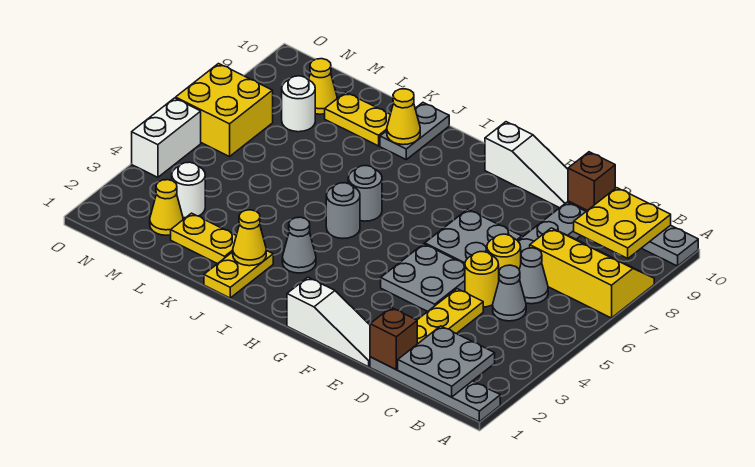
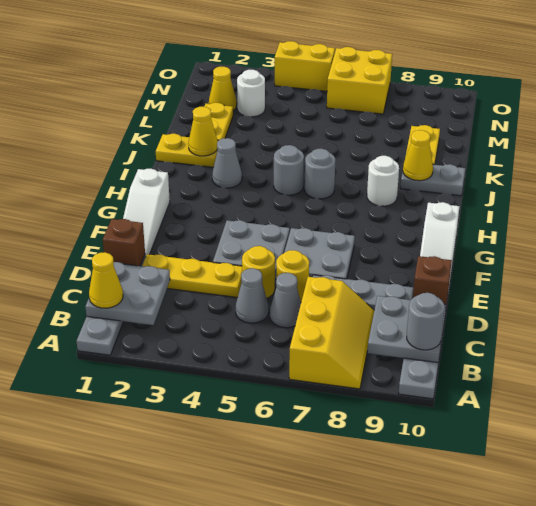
yellow plate B9:C10 level 2 -> grey plate B9:C10 level 2
none -> grey round brick B10 level 3
white round brick M8 level 1 -> white round brick I8 level 1
yellow cone M9 level 1 -> yellow cone B1 level 3
white brick O4:O5 level 1 -> yellow brick O4:O5 level 1

